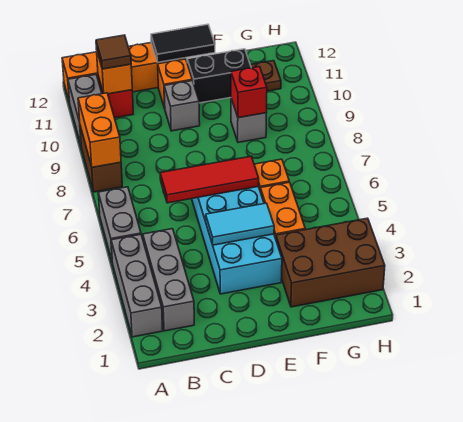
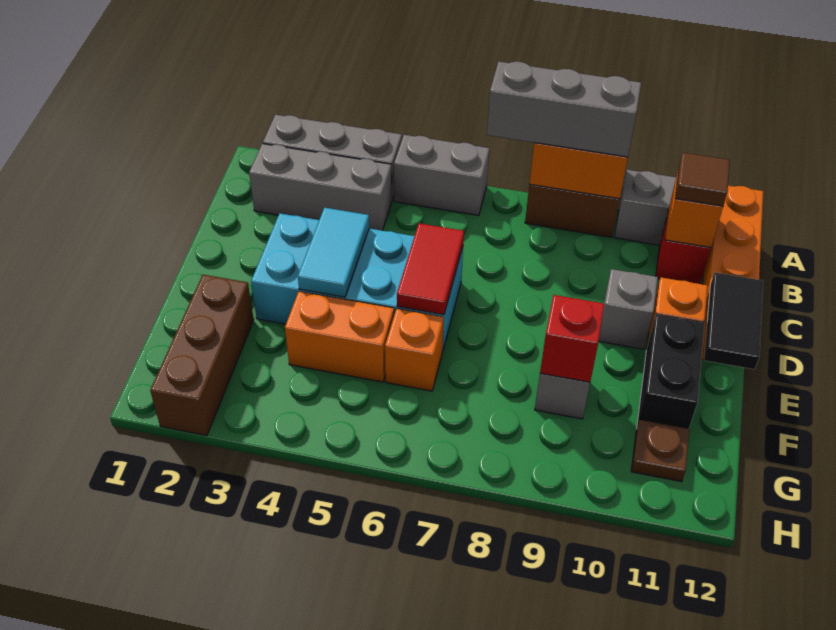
none -> grey brick A7:A9 level 3
red tile C6:E6 level 2 -> red tile D6:E6 level 2
brown brick F2:H3 level 1 -> brown brick F2:H2 level 1

